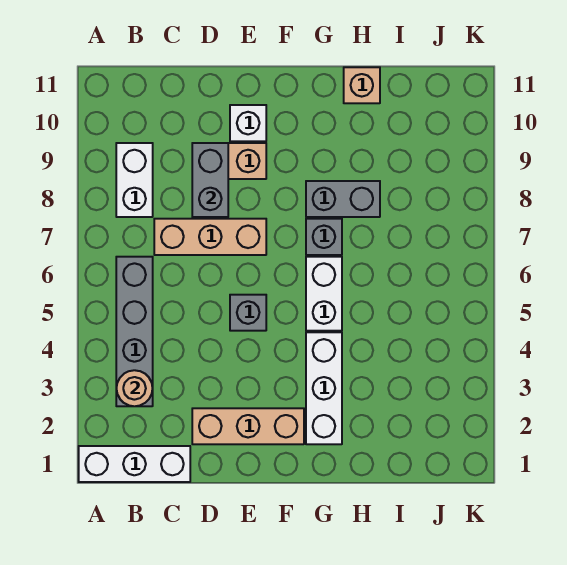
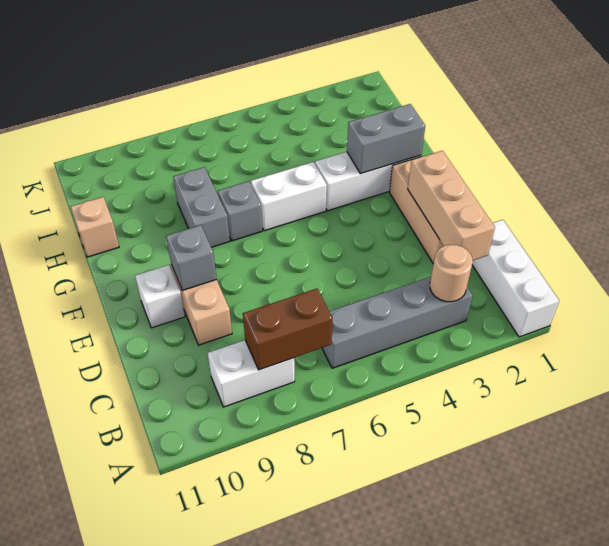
none -> brown brick B7:B8 level 2
tan brick C7:E7 level 1 -> tan brick C2:E2 level 2
grey brick D8:D9 level 2 -> grey brick G2:G3 level 2
grey brick E5 level 1 -> grey brick E9 level 2

